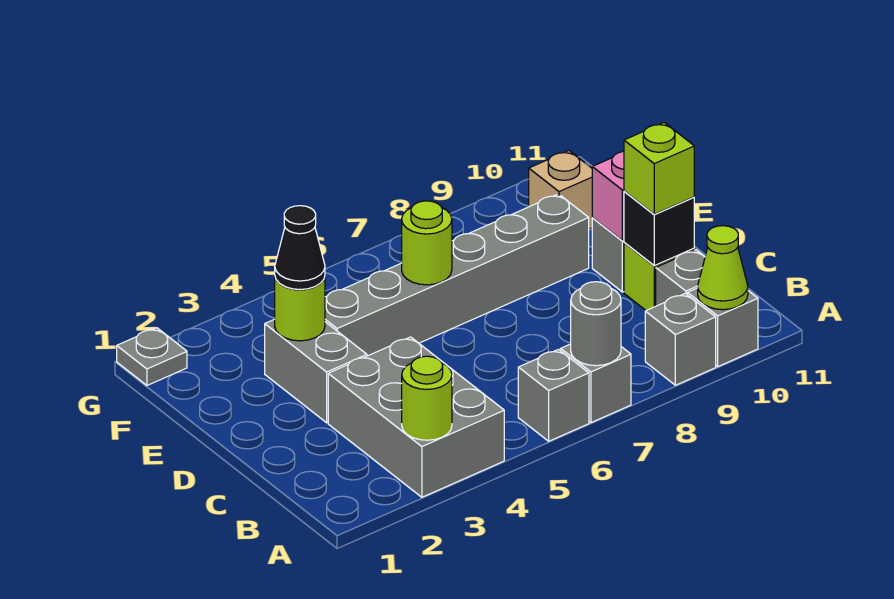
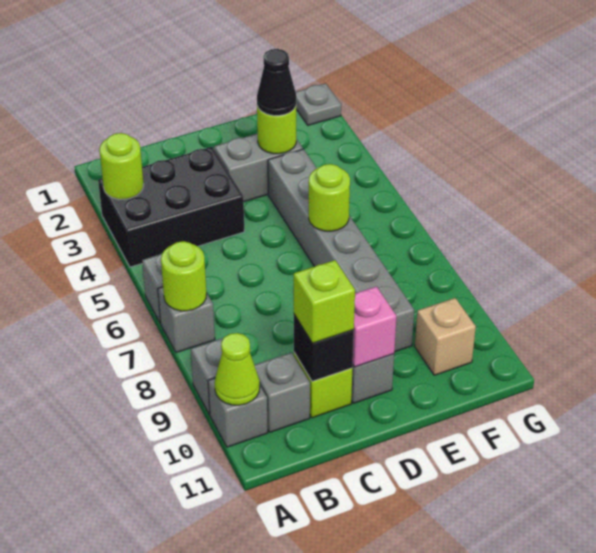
grey brick A3:C4 level 1 -> black brick A3:C4 level 1
grey round brick A7 level 2 -> lime round brick A7 level 2

